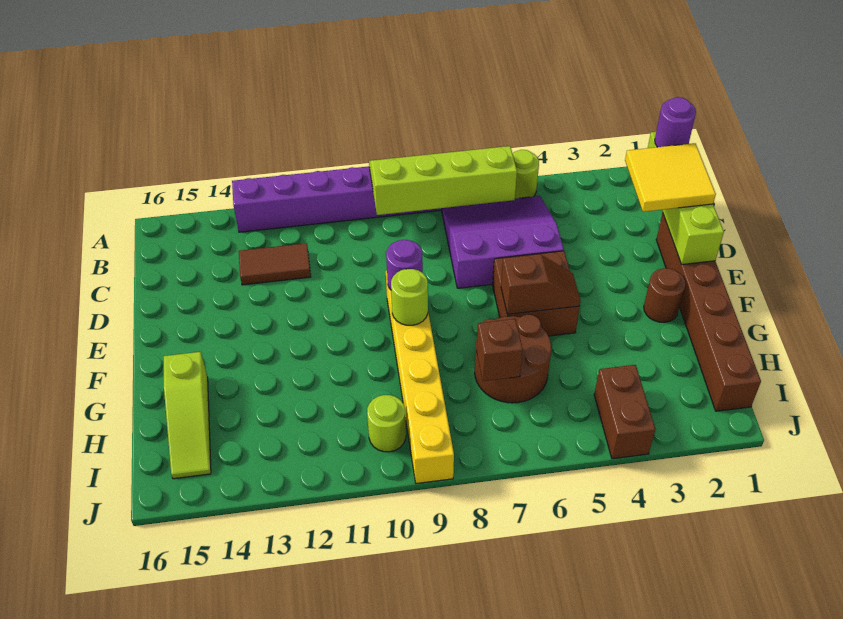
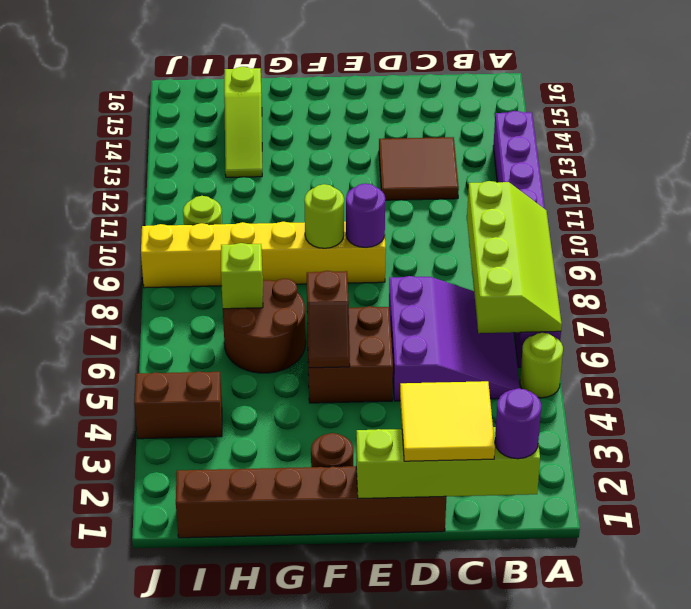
brown tile C12:C13 level 1 -> brown tile C12:D13 level 1
lime slope G15:I15 level 1 top G -> lime slope H13:H15 level 1 top 15
brown brick H7 level 2 -> lime brick H7 level 2

